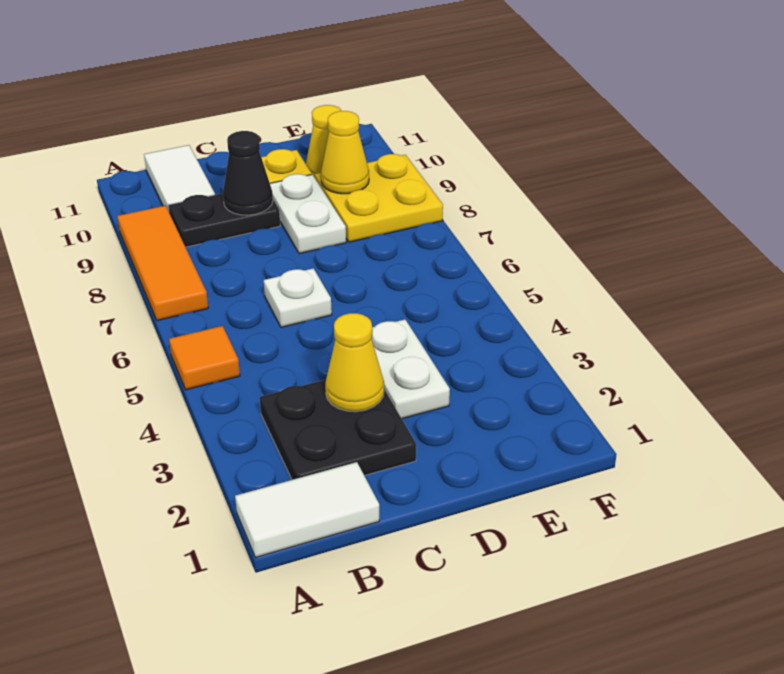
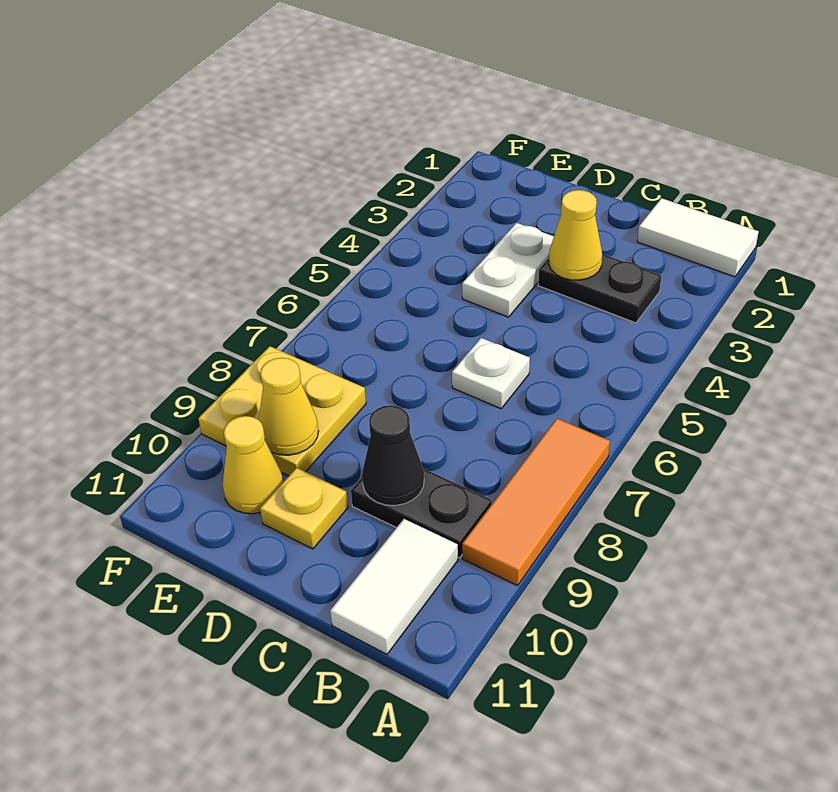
orange tile A5 level 1 -> none
black plate B2:C3 level 1 -> black plate B3:C3 level 1
white plate D8:D9 level 1 -> none

